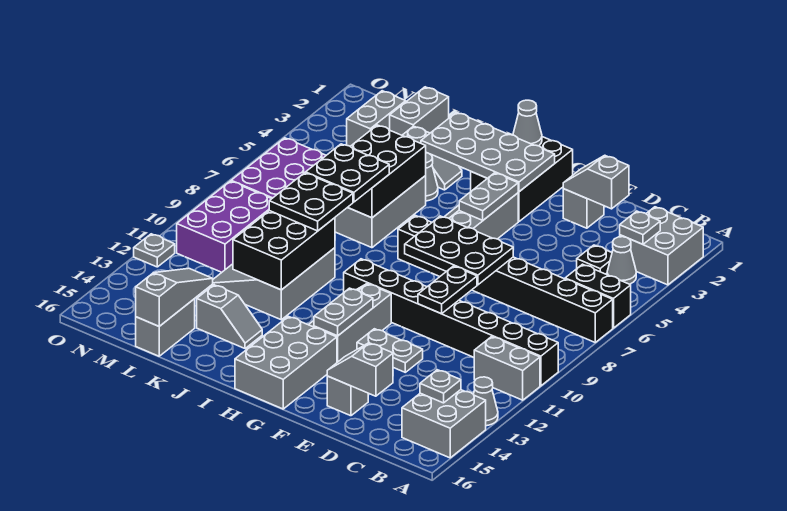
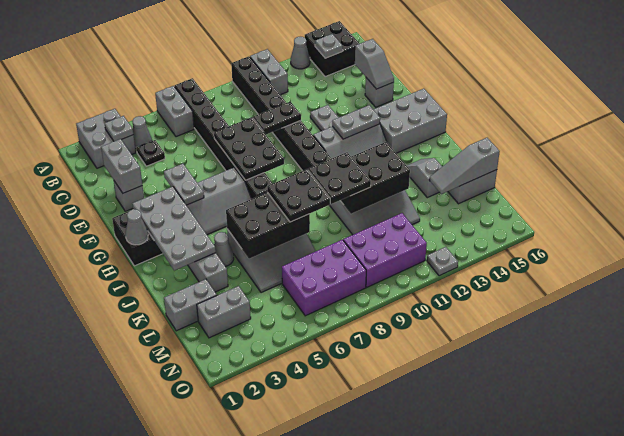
black brick A6:B6 level 1 -> grey brick A6:B6 level 1
grey brick A14:B15 level 1 -> black brick A14:B15 level 1
grey slope D2:E2 level 2 top D -> grey brick D2:E2 level 2
grey plate G4:G5 level 2 -> grey plate F4:G4 level 2

